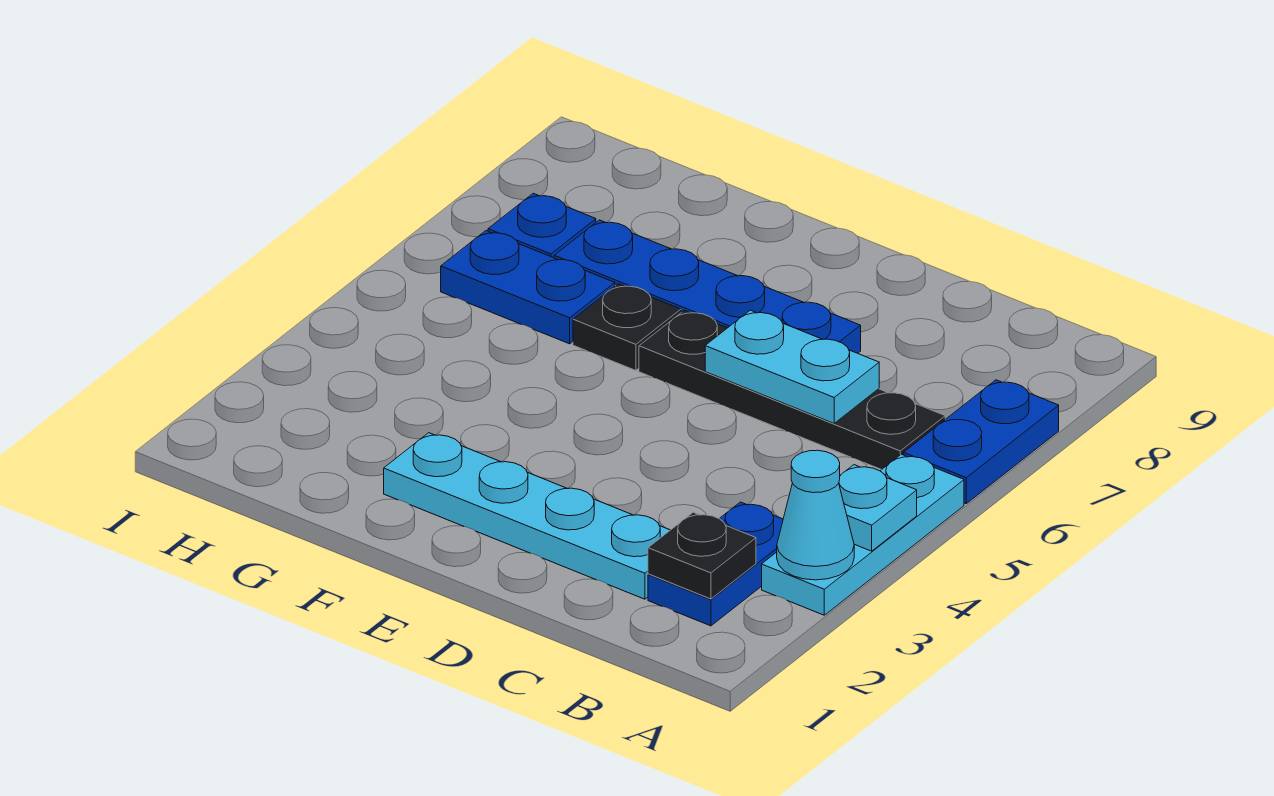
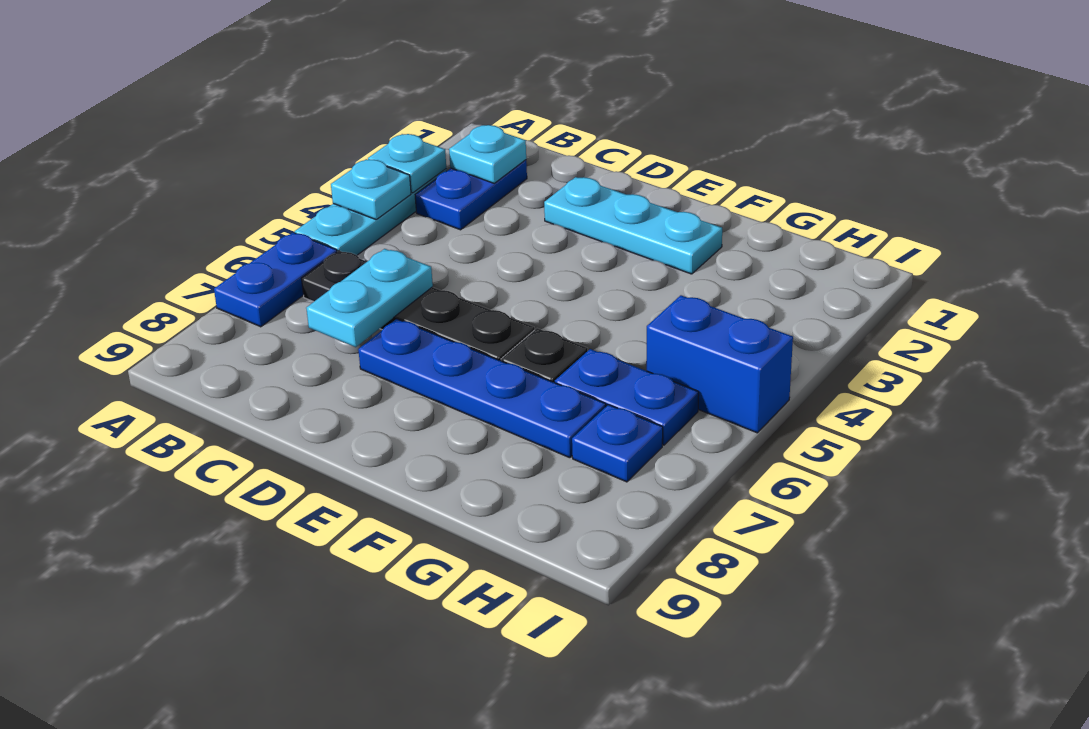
cyan cone A3 level 2 -> cyan plate A3 level 2
black plate B2 level 2 -> cyan plate B2 level 2
cyan plate C2:F2 level 1 -> cyan plate D2:F2 level 1
cyan plate C6:D6 level 2 -> cyan plate C6:C7 level 2
none -> blue brick H5:I5 level 1

